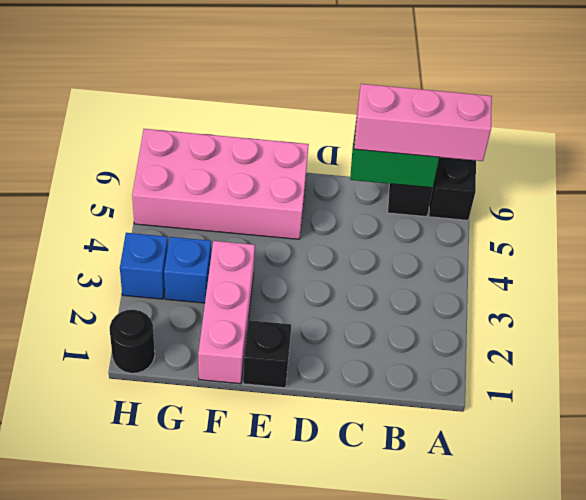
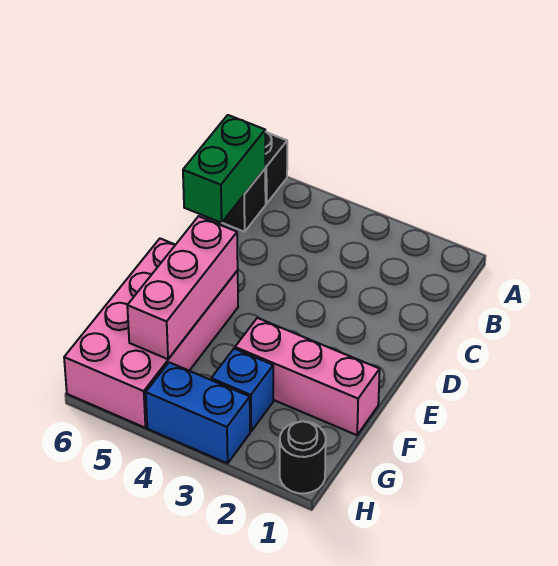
pink brick A6:C6 level 3 -> pink brick E5:G5 level 2
black brick E1 level 1 -> none
blue brick H3 level 1 -> blue brick H3:H4 level 1

